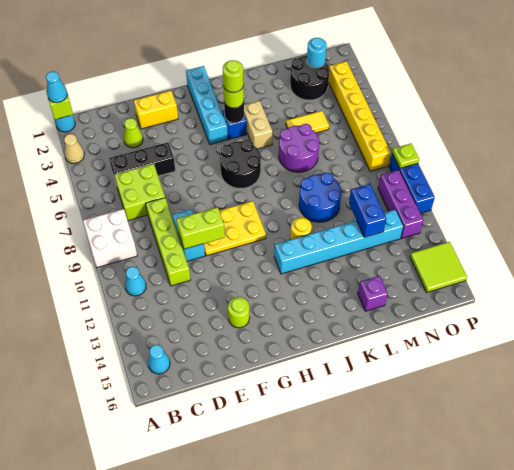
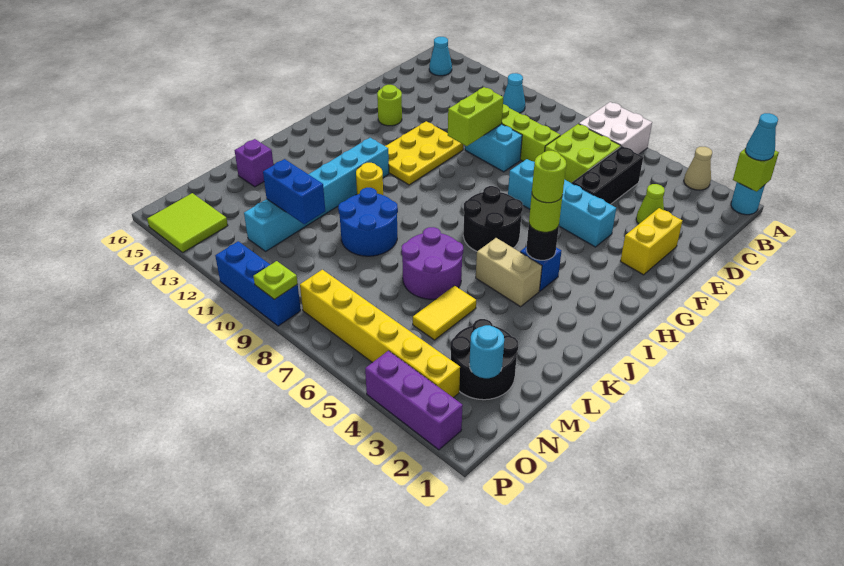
white brick A8:B9 level 1 -> white brick A6:B7 level 1
yellow plate F9:H10 level 1 -> yellow plate F11:H12 level 1
cyan brick H1:H4 level 1 -> cyan brick F4:F7 level 1
purple brick O10:O12 level 1 -> purple brick P2:P4 level 1

